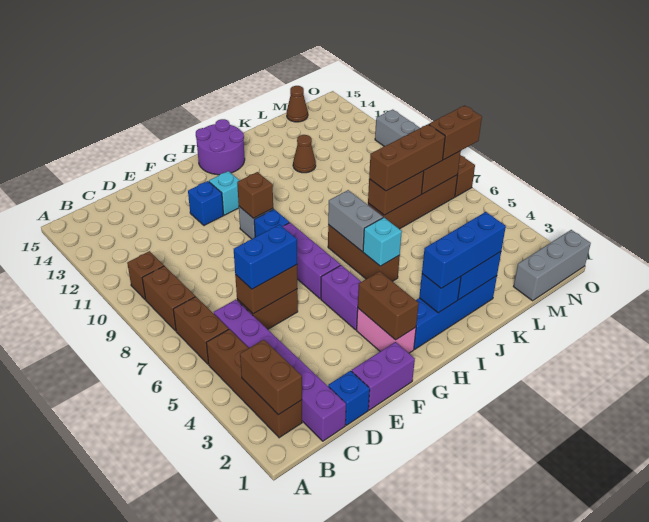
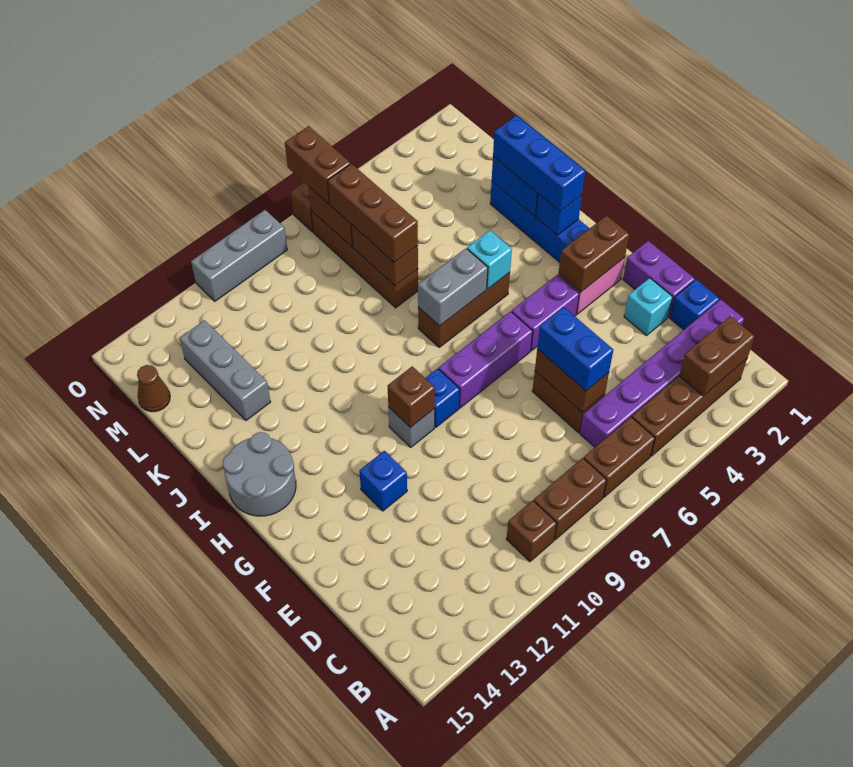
cyan brick G12 level 1 -> cyan brick E2 level 1
purple round brick H14:I15 level 1 -> grey round brick H14:I15 level 1
brown cone K12 level 1 -> none
grey brick M1:O1 level 1 -> grey brick K13:M13 level 1

